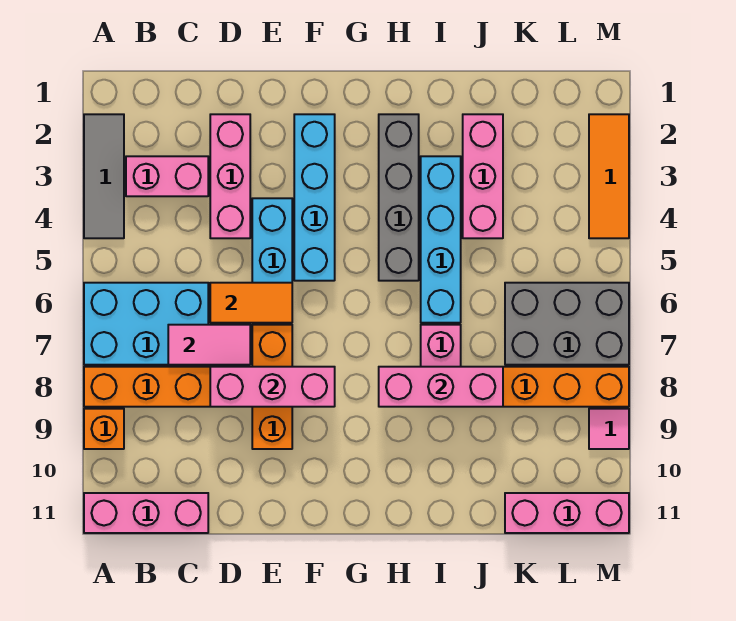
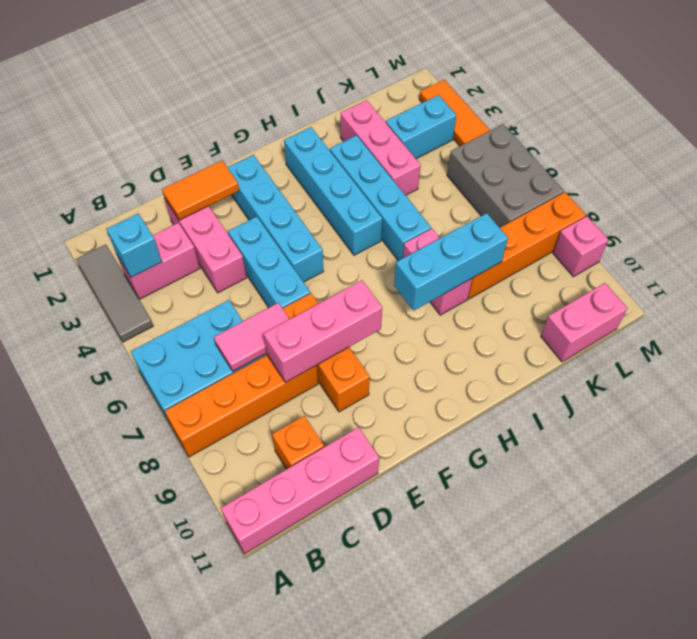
orange brick A9 level 1 -> orange brick C10 level 1
pink brick A11:C11 level 1 -> pink brick A11:D11 level 1
none -> cyan brick B3 level 2
orange tile D6:E6 level 2 -> orange tile D2:E2 level 2
grey brick H2:H5 level 1 -> cyan brick H2:H5 level 1
pink brick H8:J8 level 2 -> cyan brick H8:J8 level 2
none -> cyan brick K3:L3 level 1
grey brick K6:M7 level 1 -> grey brick L5:M7 level 1
pink brick K11:M11 level 1 -> pink brick K11:L11 level 1
pink tile M9 level 1 -> pink brick M9 level 1

